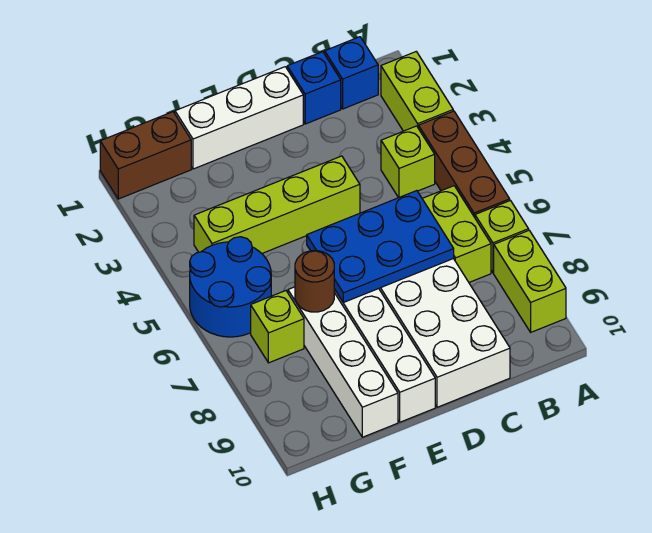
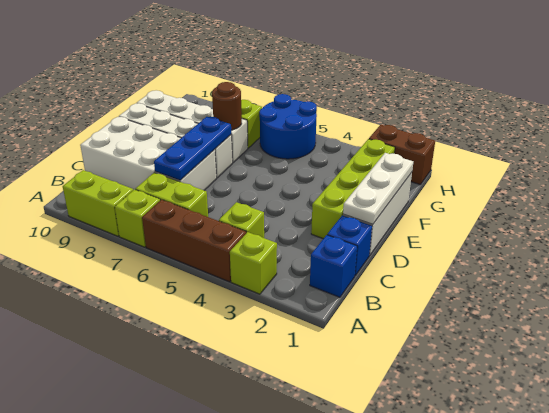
lime brick A2:A3 level 1 -> lime brick A3 level 1
blue plate C6:E7 level 2 -> blue plate C7:E7 level 2
none -> white plate D1:F1 level 2
lime brick D4:G4 level 1 -> lime brick D2:G2 level 1
brown brick G1:H1 level 1 -> brown brick H1:H2 level 1

